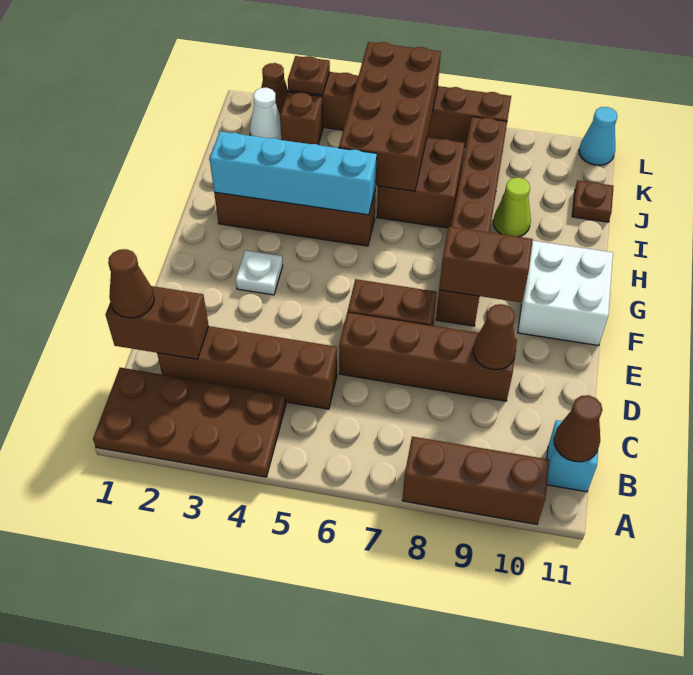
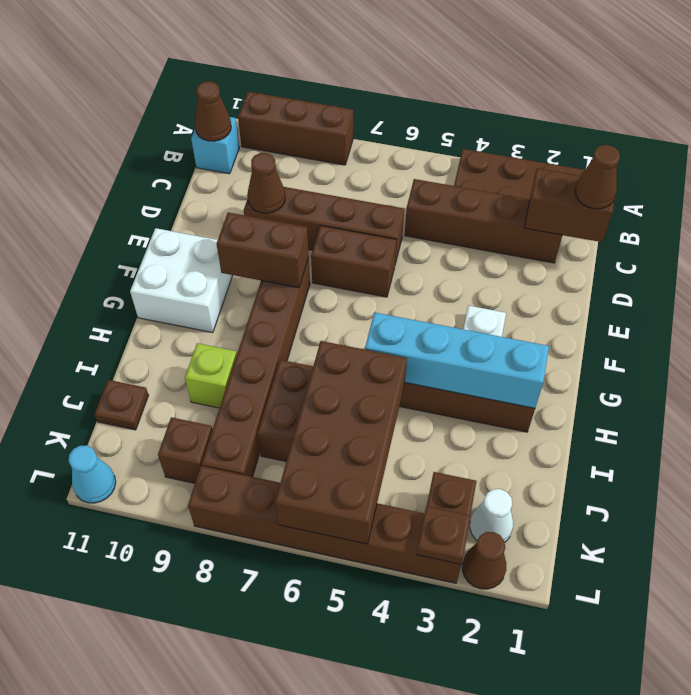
lime cone I9 level 1 -> lime brick I9 level 1
none -> brown brick K9 level 1

